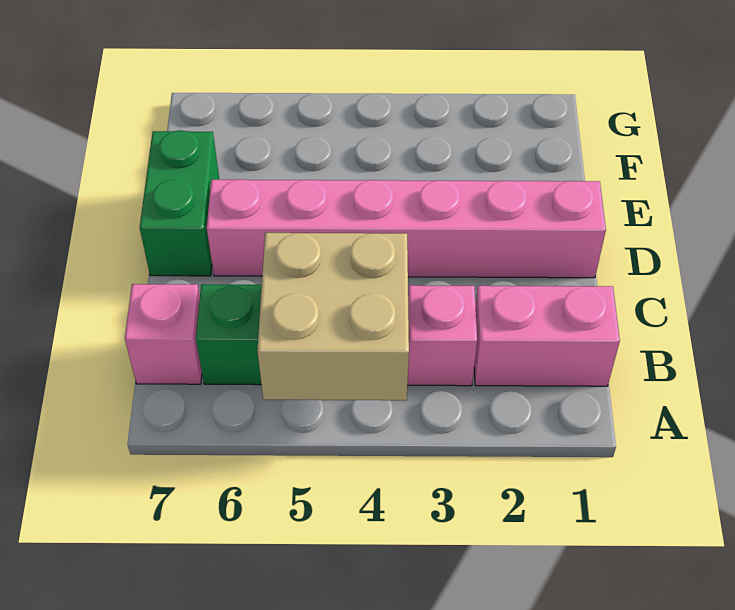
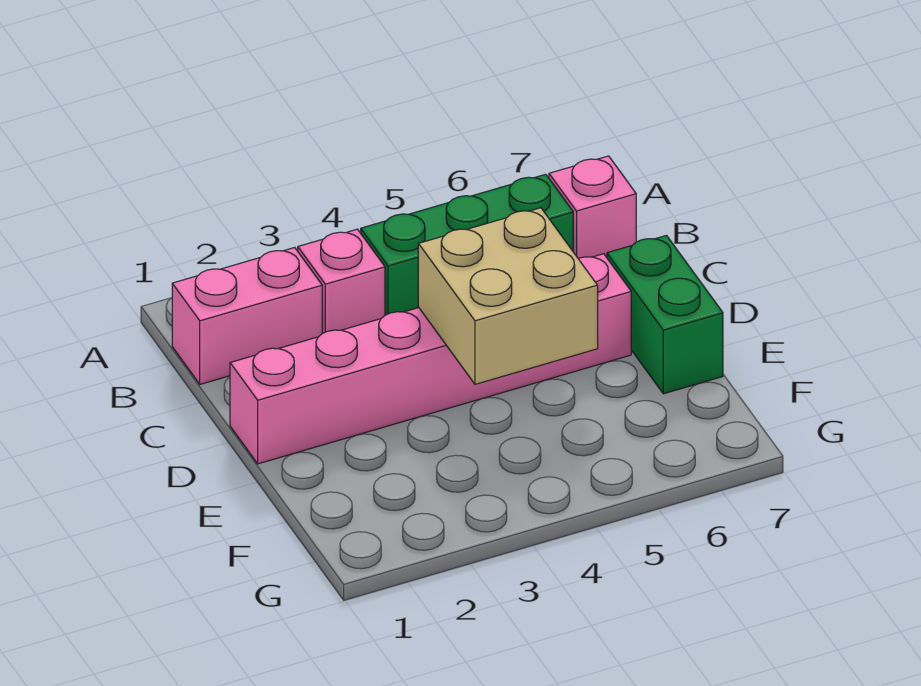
tan brick A4:B5 level 2 -> tan brick D4:E5 level 2

